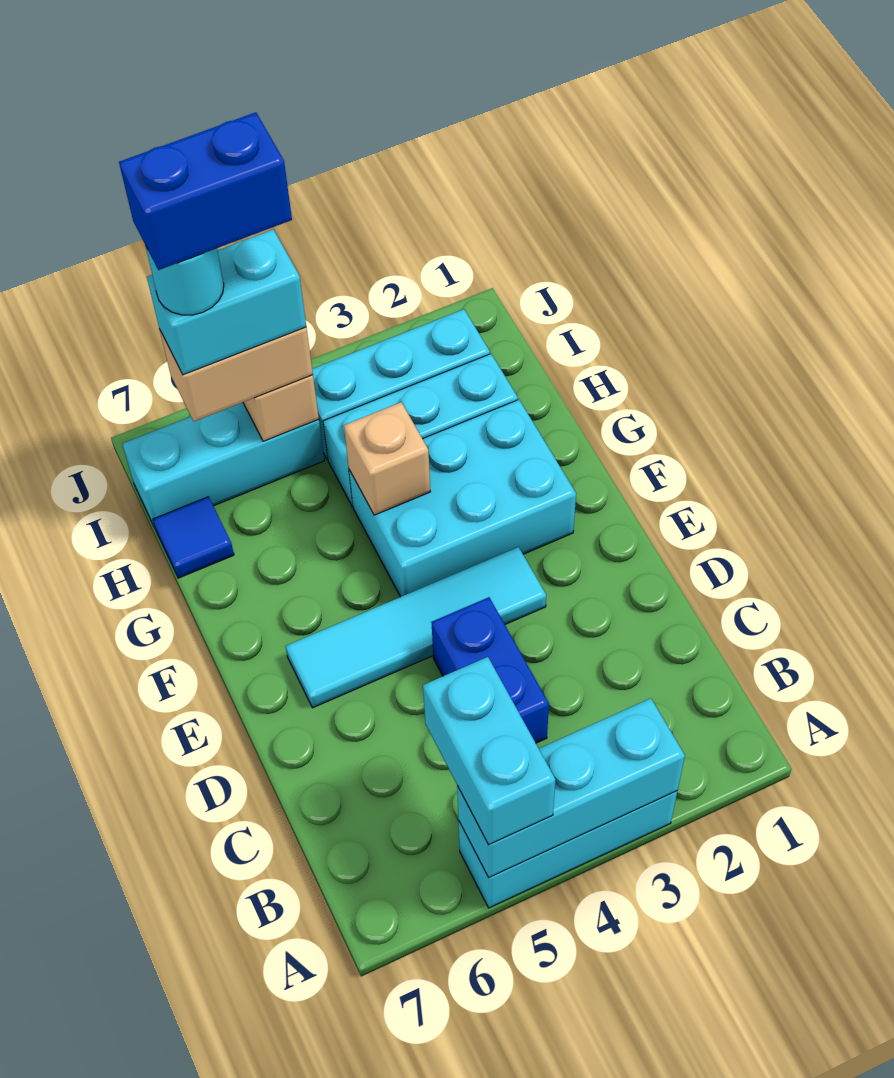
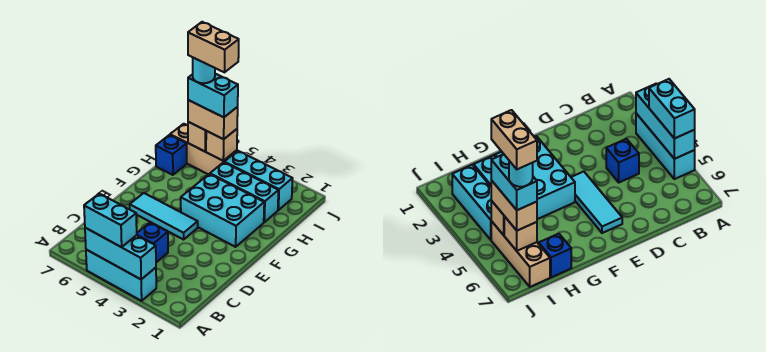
cyan brick A5:B5 level 3 -> cyan brick A4:A5 level 3
blue brick C4:D4 level 1 -> blue brick C4 level 1
cyan tile E3:E6 level 1 -> cyan tile E4:E6 level 1
tan brick G4 level 2 -> tan brick I6 level 2
blue tile H7 level 1 -> blue brick H7 level 1
cyan brick I5:I7 level 1 -> tan brick I5:I7 level 1
blue brick I5:I6 level 6 -> tan brick I5:I6 level 6

